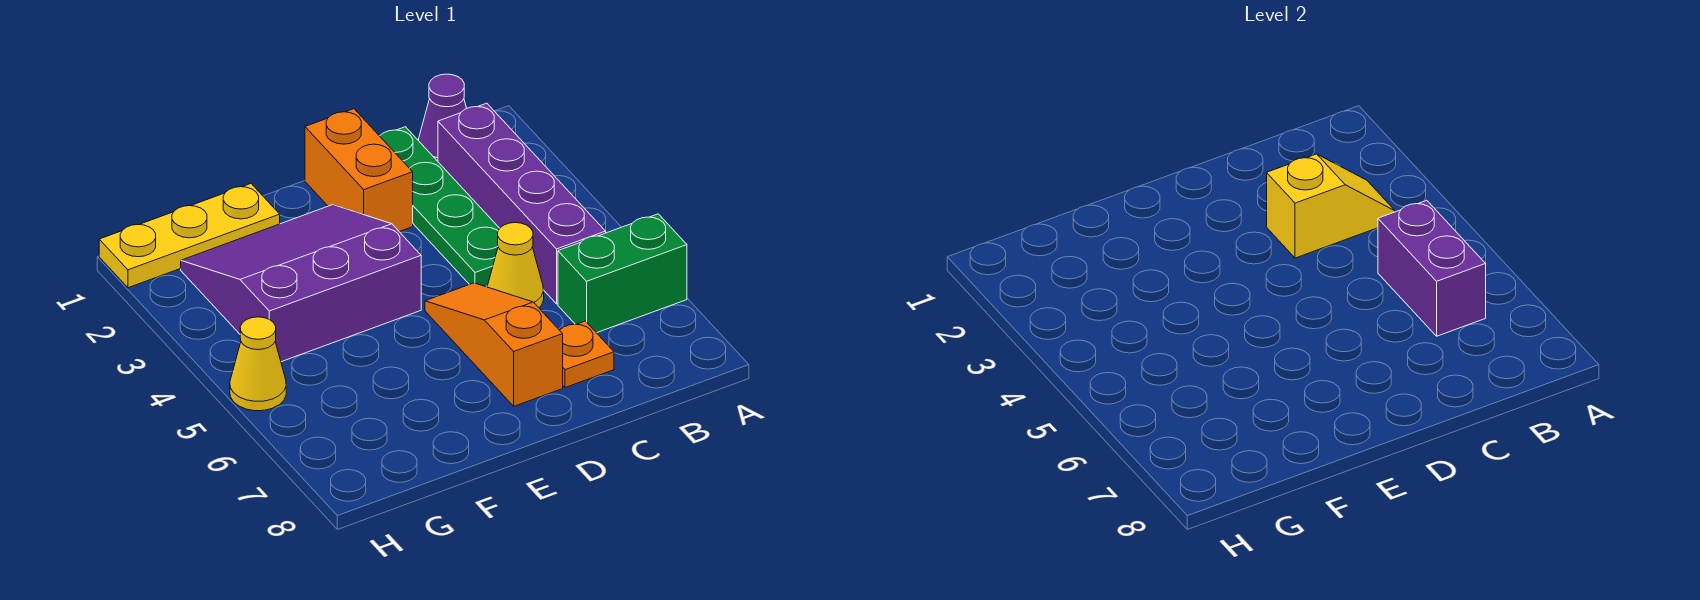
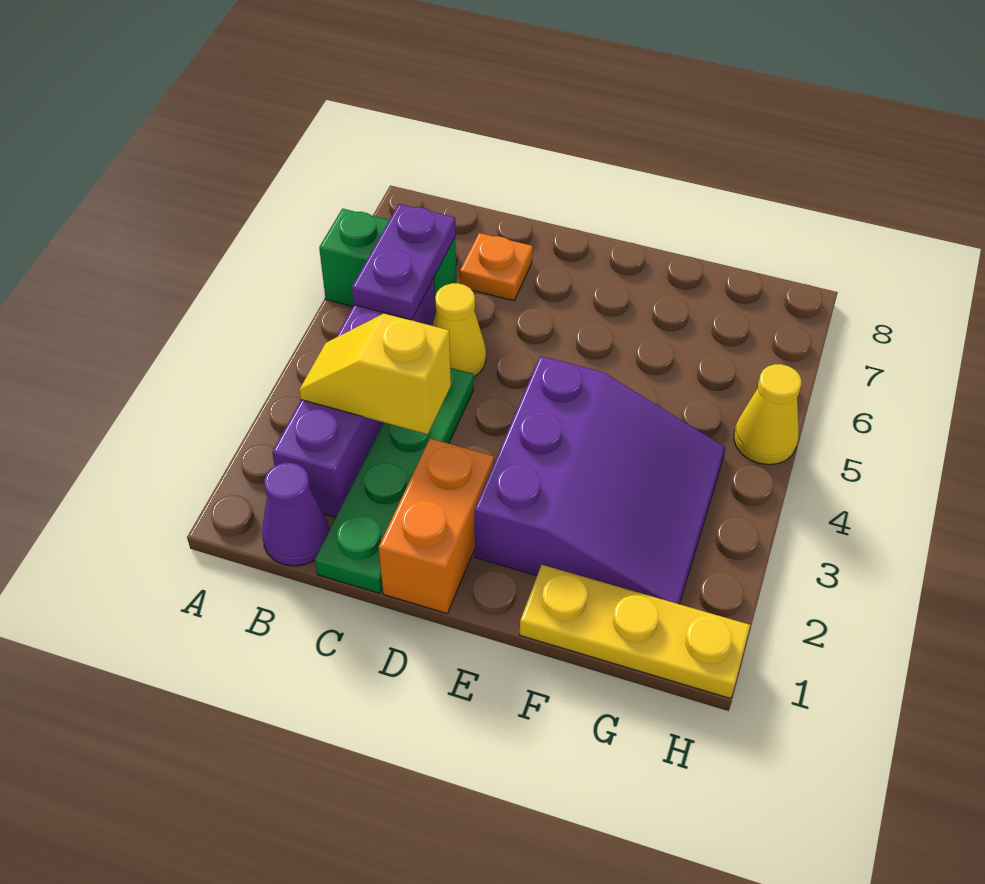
purple brick B5:B6 level 2 -> purple plate B5:B6 level 2
orange slope D5:D7 level 1 top 7 -> none
purple slope E2:G4 level 1 top 4 -> purple slope E2:G4 level 1 top E

